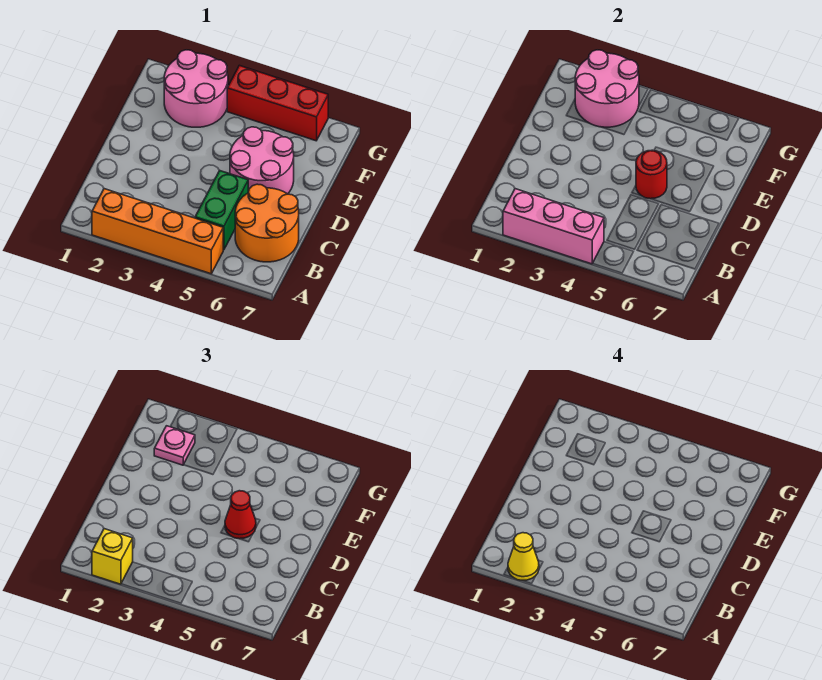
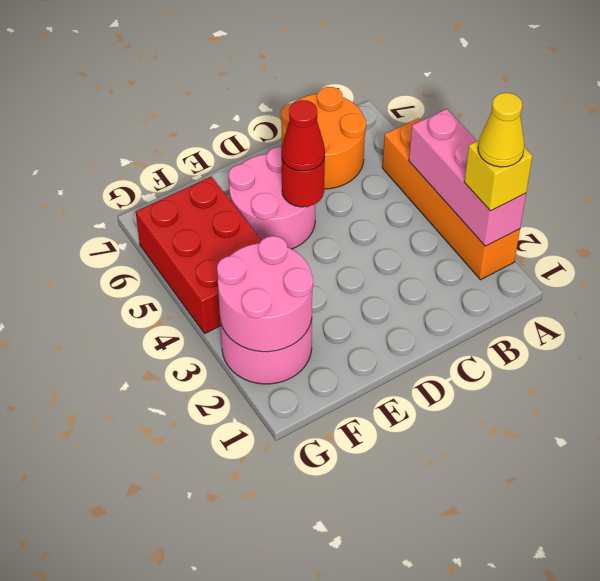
green brick B5:C5 level 1 -> none
pink plate F2 level 3 -> none
red brick G4:G6 level 1 -> red brick F4:G6 level 1

